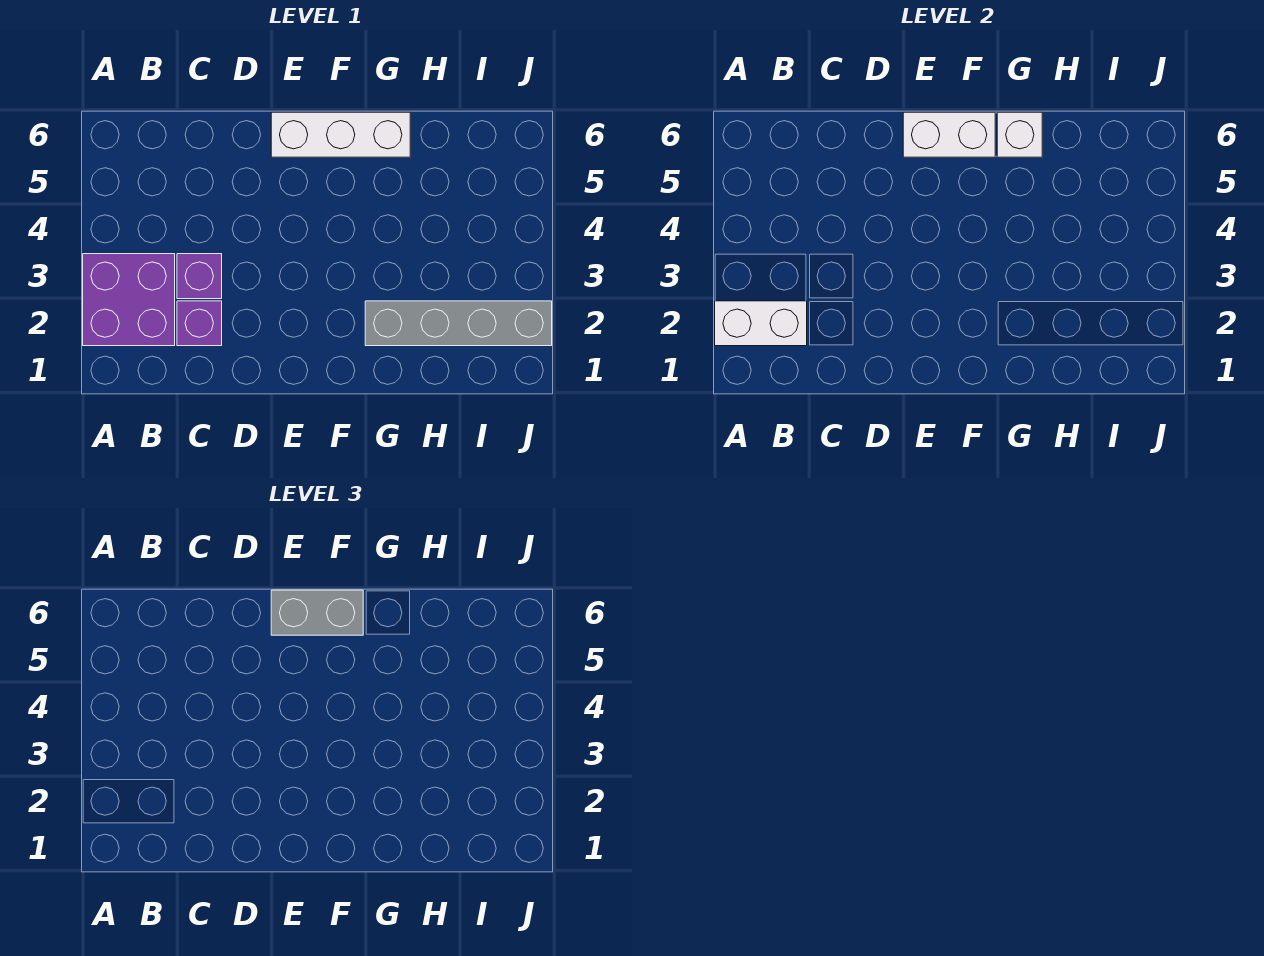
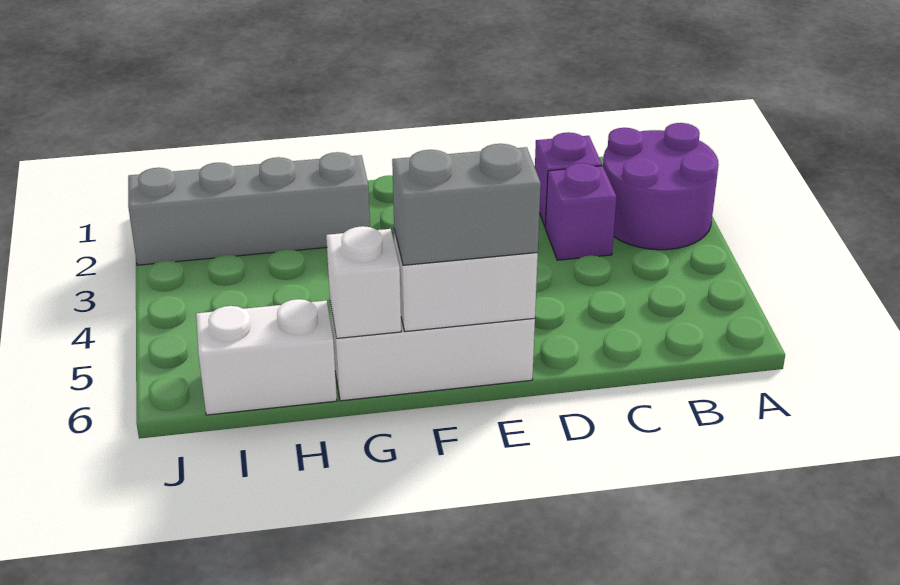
purple brick A2:B3 level 1 -> purple round brick A2:B3 level 1
white brick A2:B2 level 2 -> white brick H6:I6 level 1

